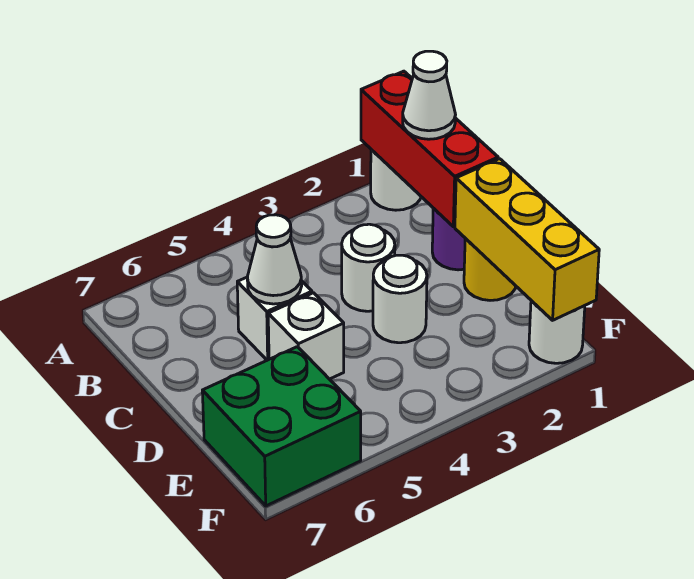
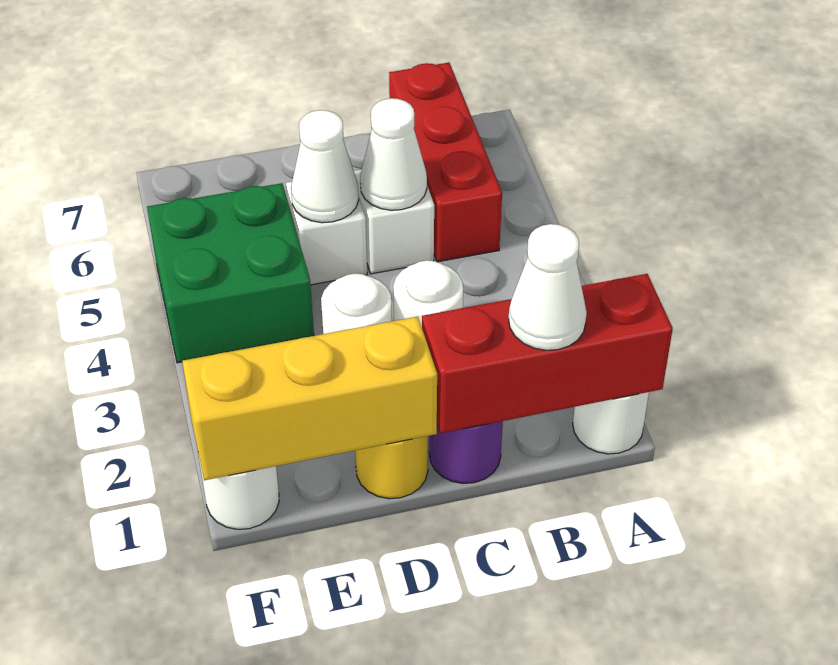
none -> red brick B5:B7 level 1
none -> white cone D5 level 2
green brick E6:F7 level 1 -> green brick E4:F5 level 1

